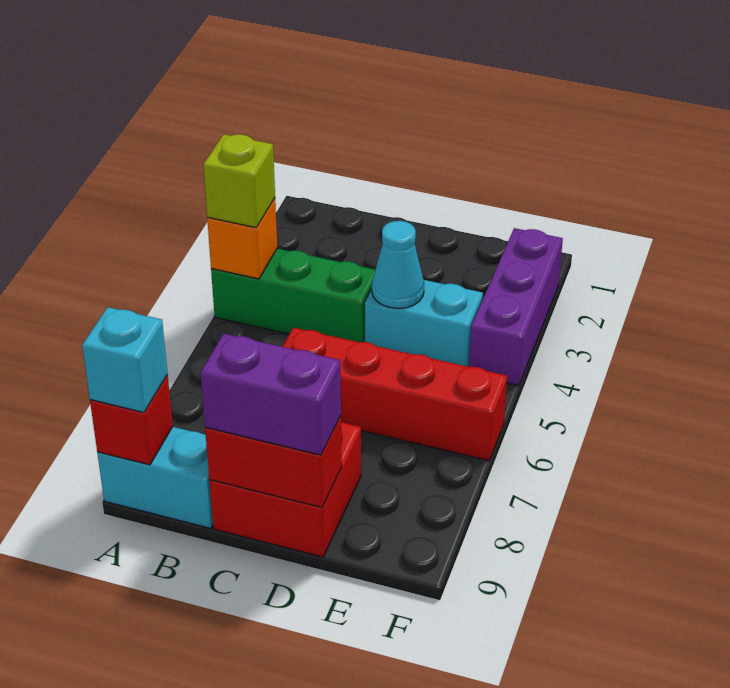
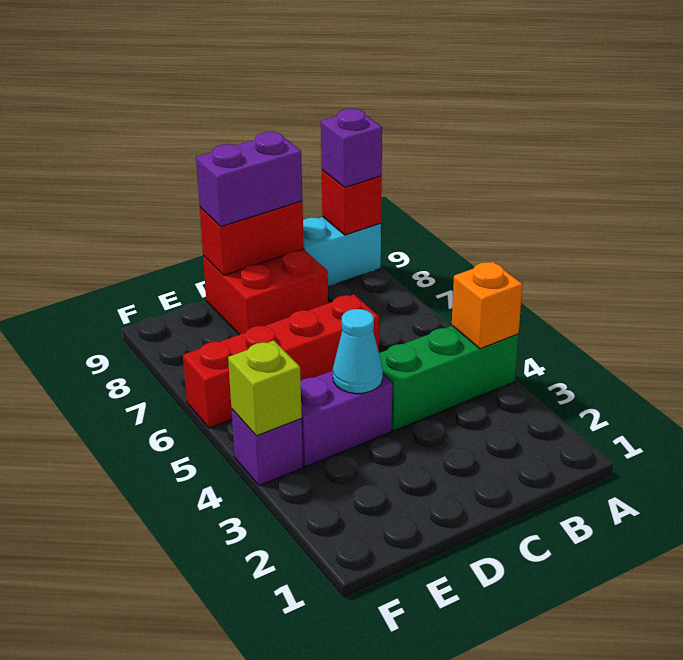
lime brick A4 level 3 -> lime brick F4 level 2
cyan brick A9 level 3 -> purple brick A9 level 3
cyan brick D4:E4 level 1 -> purple brick D4:E4 level 1
purple brick F2:F4 level 1 -> purple brick F4 level 1

